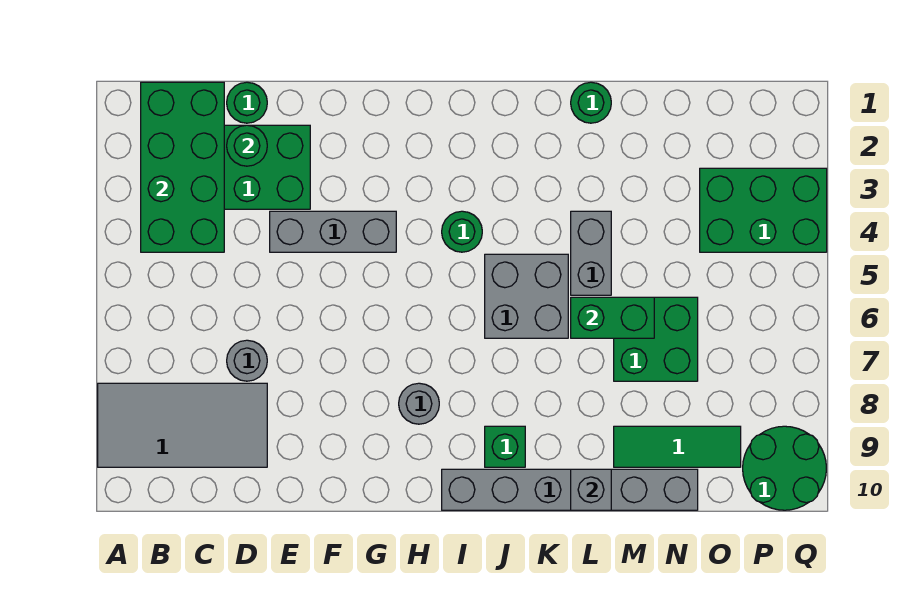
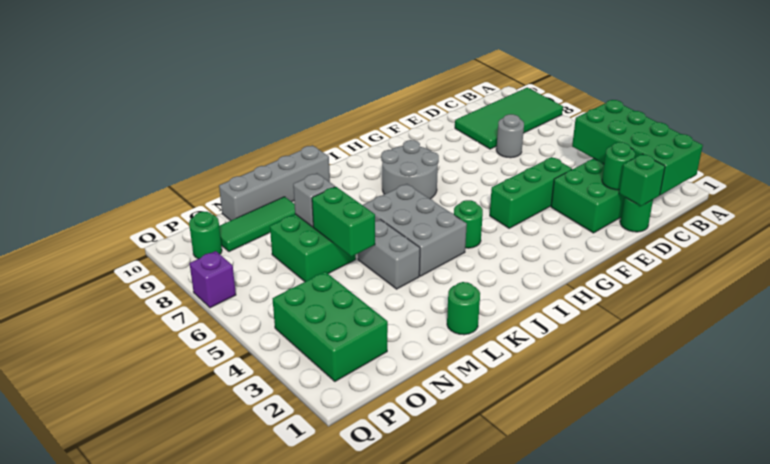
grey tile A8:D9 level 1 -> green tile A8:D9 level 1
grey brick E4:G4 level 1 -> green brick E4:G4 level 1
grey round brick H8 level 1 -> grey round brick H7:I8 level 1
grey brick I10:N10 level 1 -> grey brick K10:N10 level 1
grey brick J5:K6 level 1 -> grey brick J4:K6 level 1
green brick J9 level 1 -> green brick D1 level 2
green brick L6:M6 level 2 -> green brick M5:M6 level 2
grey brick L10 level 2 -> grey brick M7 level 2
green brick O3:Q4 level 1 -> green brick O2:P4 level 1
green round brick P9:Q10 level 1 -> green round brick P9 level 1
none -> purple brick Q7 level 1

